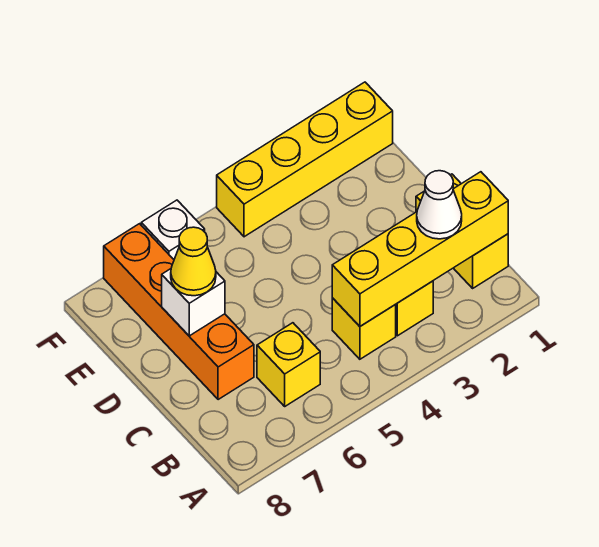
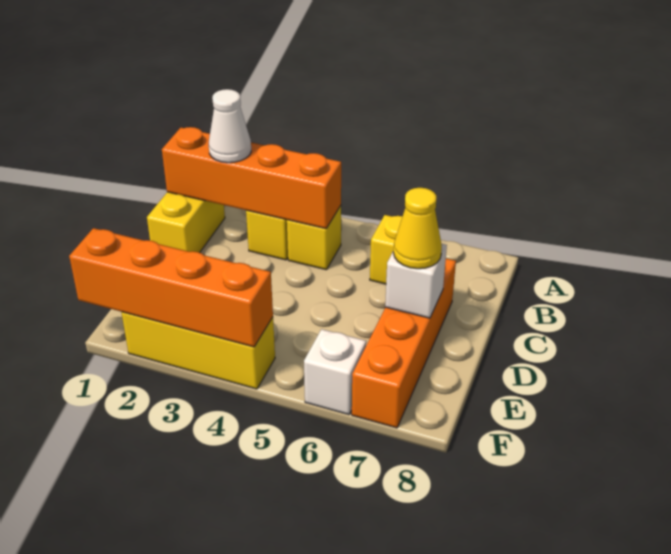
yellow brick B1:B4 level 2 -> orange brick B1:B4 level 2
yellow brick F1:F4 level 1 -> yellow brick F2:F4 level 1
none -> orange brick F1:F4 level 2

